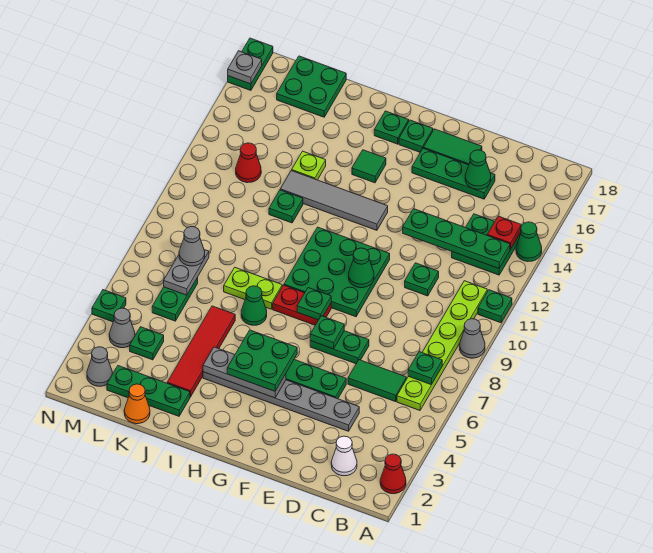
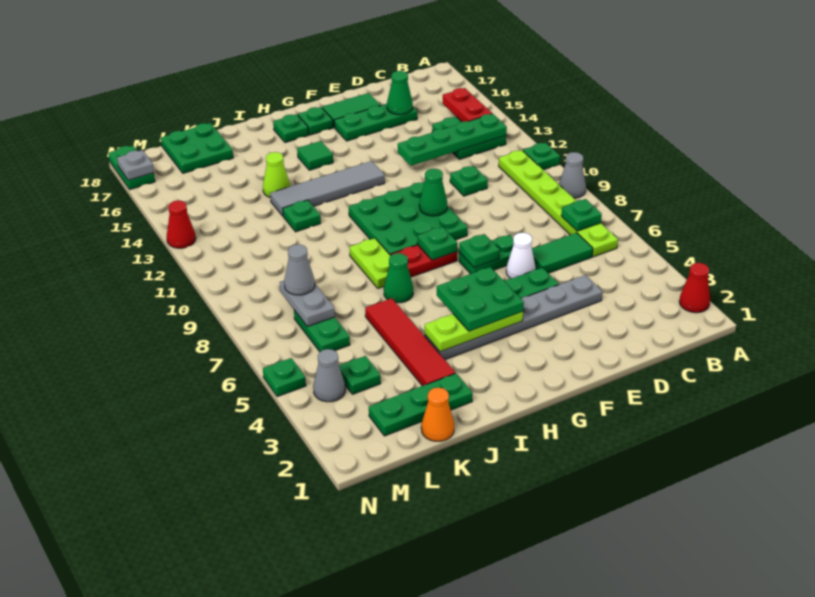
green cone A14 level 1 -> none
red plate B14 level 2 -> red plate B14:B15 level 2
white cone C2 level 1 -> white cone E6 level 1
grey plate G4:I4 level 2 -> lime plate G4:I4 level 2
lime plate I8:J8 level 1 -> lime plate I8:I9 level 1
lime plate J14 level 1 -> lime cone J14 level 1
red cone L13 level 1 -> red cone N13 level 1
grey cone M2 level 1 -> none

